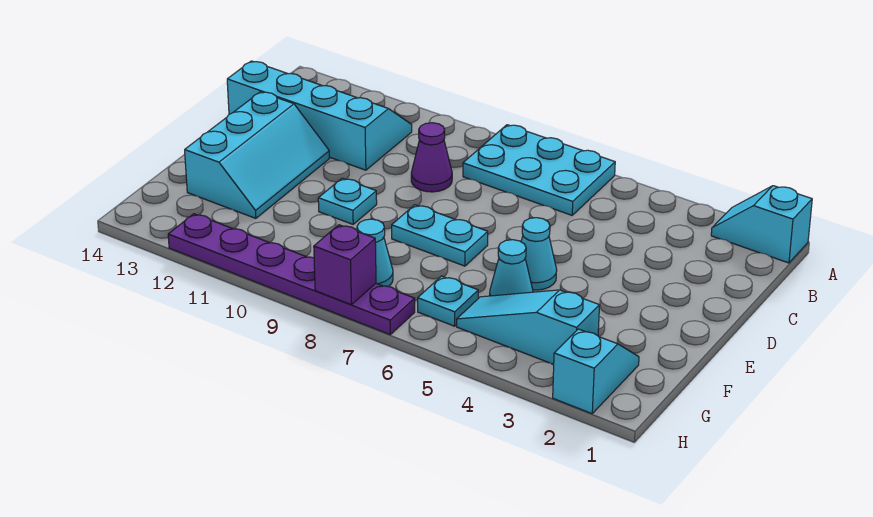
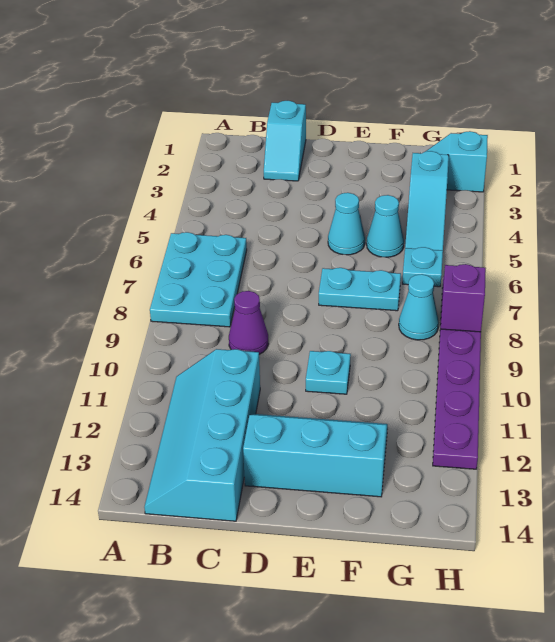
cyan slope A1:A2 level 1 top 1 -> cyan slope C1:C2 level 1 top 1
cyan plate E7:E8 level 1 -> cyan plate E7:F7 level 1

